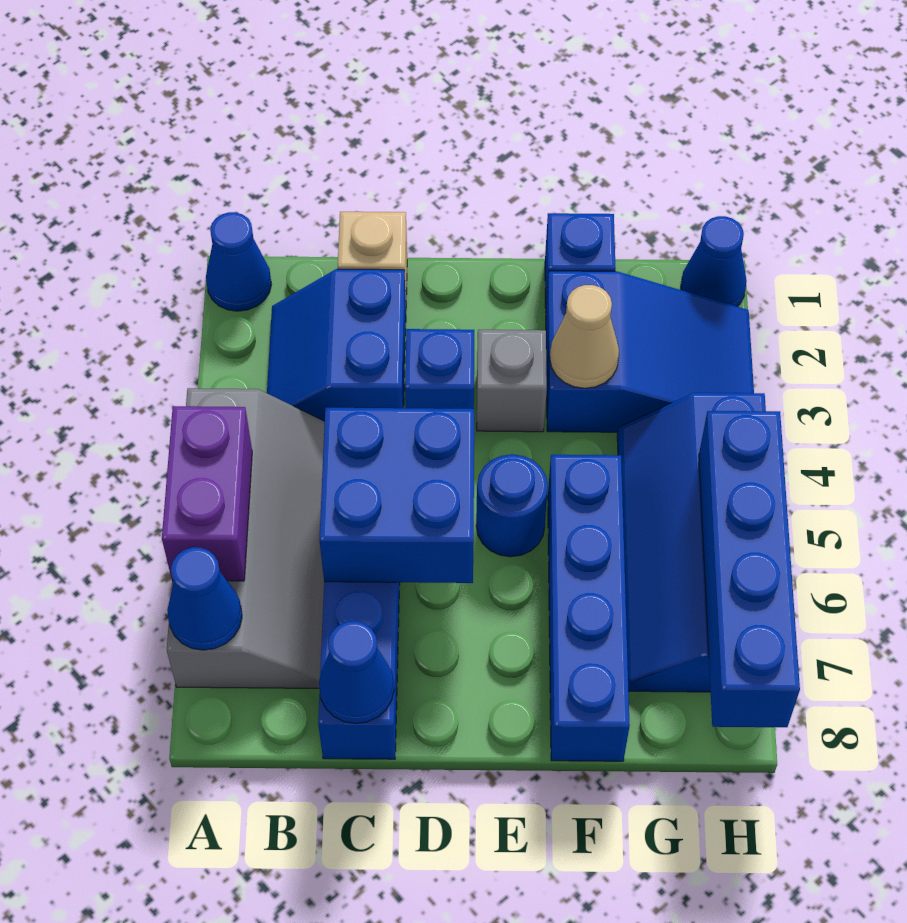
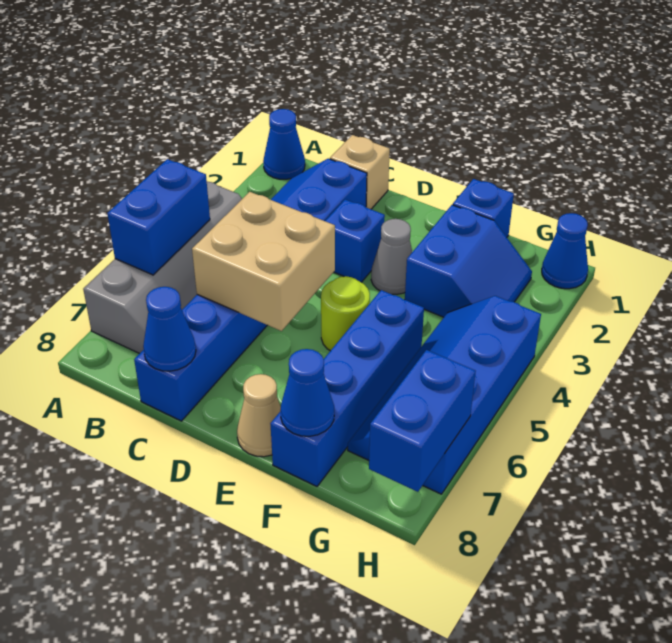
purple brick A5:A6 level 2 -> blue brick A5:A6 level 2
blue cone A7 level 2 -> blue cone F8 level 2
blue brick C5:D6 level 2 -> tan brick C5:D6 level 2
grey brick E3 level 1 -> grey cone E3 level 1
blue round brick E5 level 1 -> lime round brick E5 level 1
blue slope F2:H3 level 1 top F -> blue slope F2:G3 level 1 top F
tan cone F3 level 2 -> tan cone E8 level 1
blue brick H5:H8 level 2 -> blue brick H7:H8 level 2

